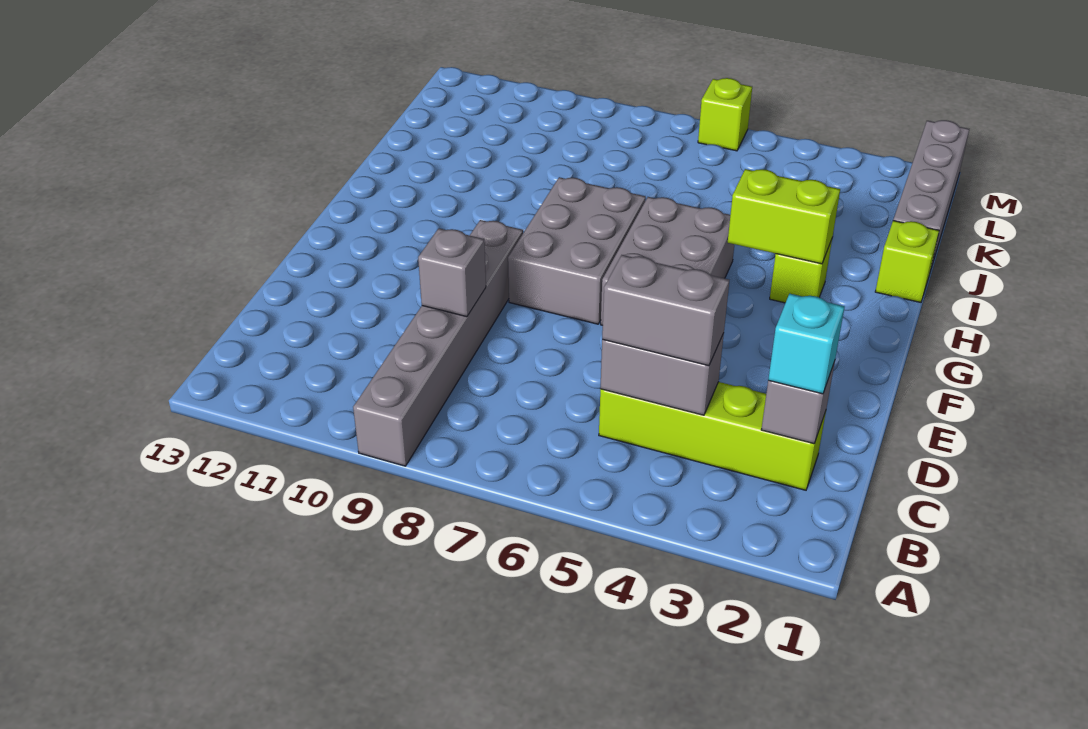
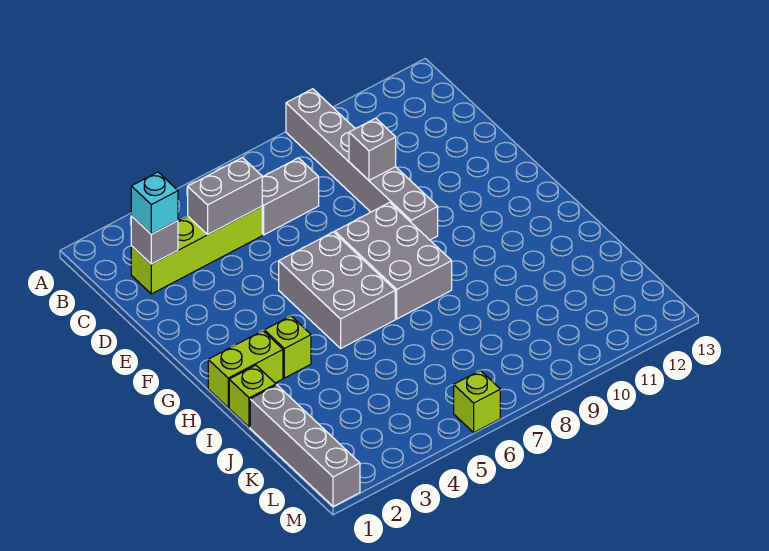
grey brick C4:C5 level 3 -> grey brick C6:C7 level 1
lime brick H3:H4 level 2 -> lime brick H1:H2 level 1

